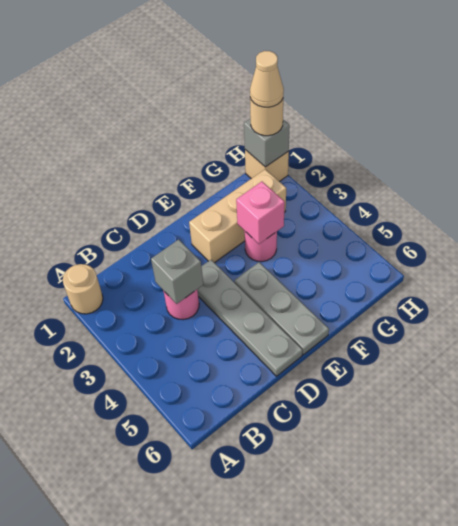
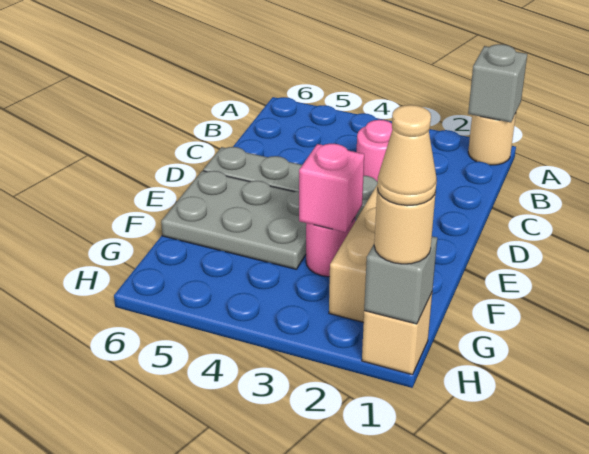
grey brick C3 level 2 -> grey brick A1 level 2
grey plate E4:E6 level 1 -> grey plate E4:F6 level 1

